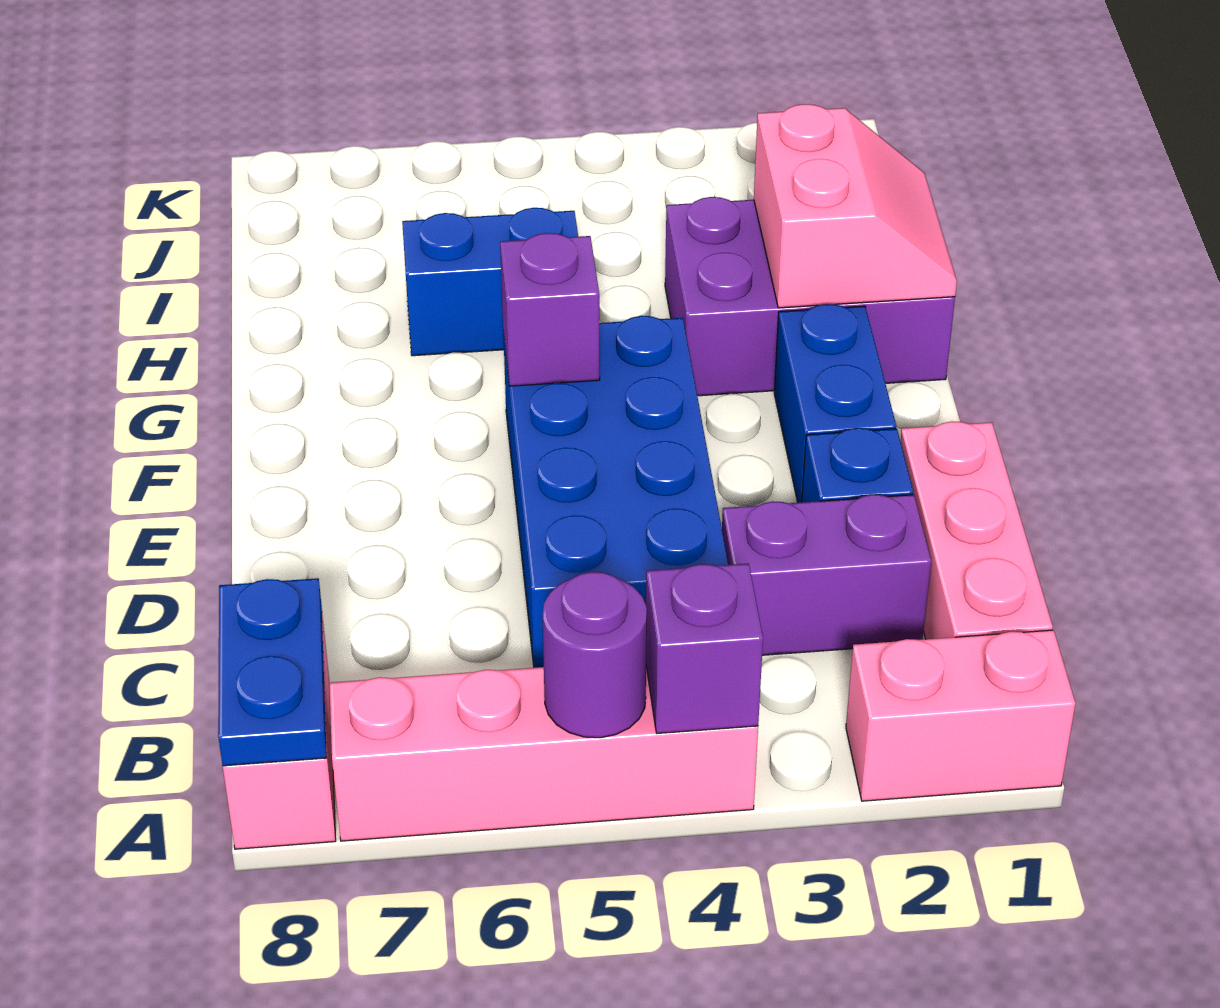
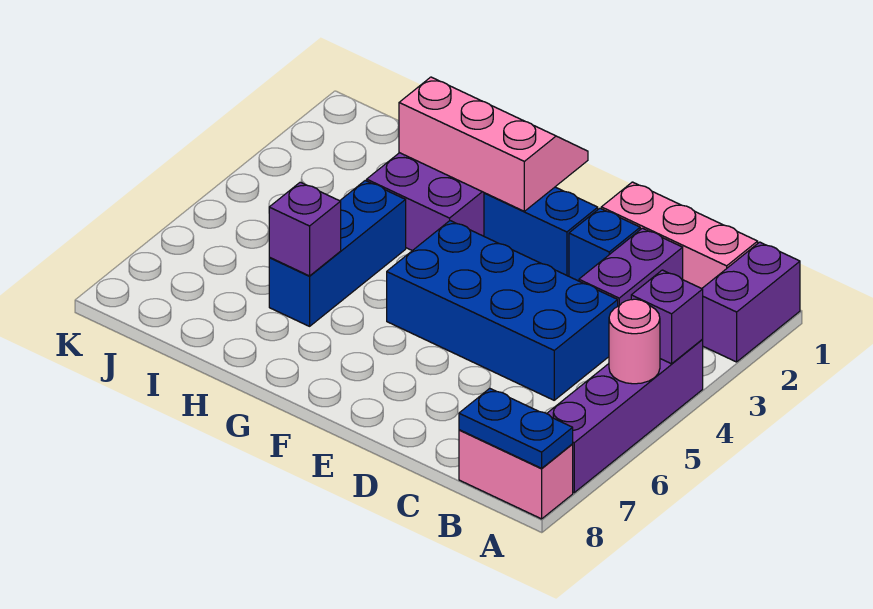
pink brick A1:A2 level 1 -> purple brick A1:A2 level 1
pink brick A4:A7 level 1 -> purple brick A4:A7 level 1
purple round brick A5 level 2 -> pink round brick A5 level 2
purple brick F5 level 2 -> purple brick H6 level 2
pink slope G1:H2 level 2 top 2 -> pink slope F1:H2 level 2 top 2
blue brick H5:H6 level 1 -> blue brick H4:H6 level 1

